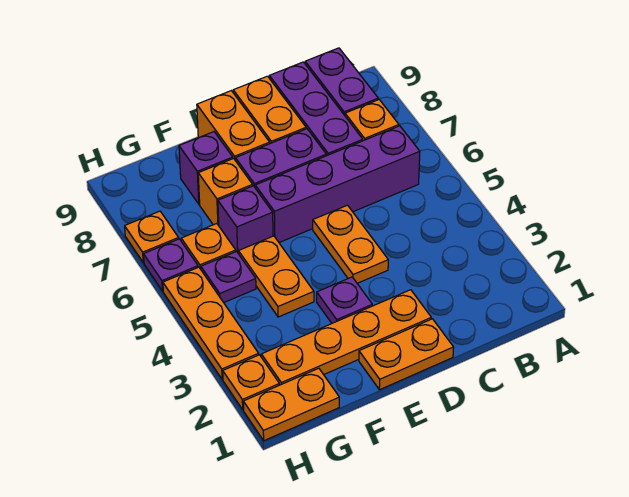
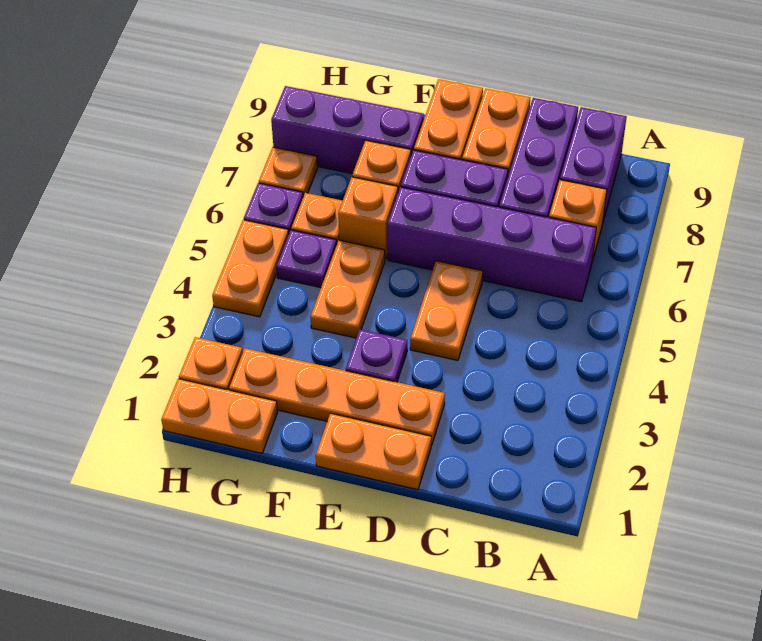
purple brick F6 level 1 -> orange brick F6 level 1
purple brick F8 level 1 -> purple brick F8:H8 level 1
orange plate H3:H5 level 1 -> orange plate H4:H5 level 1

